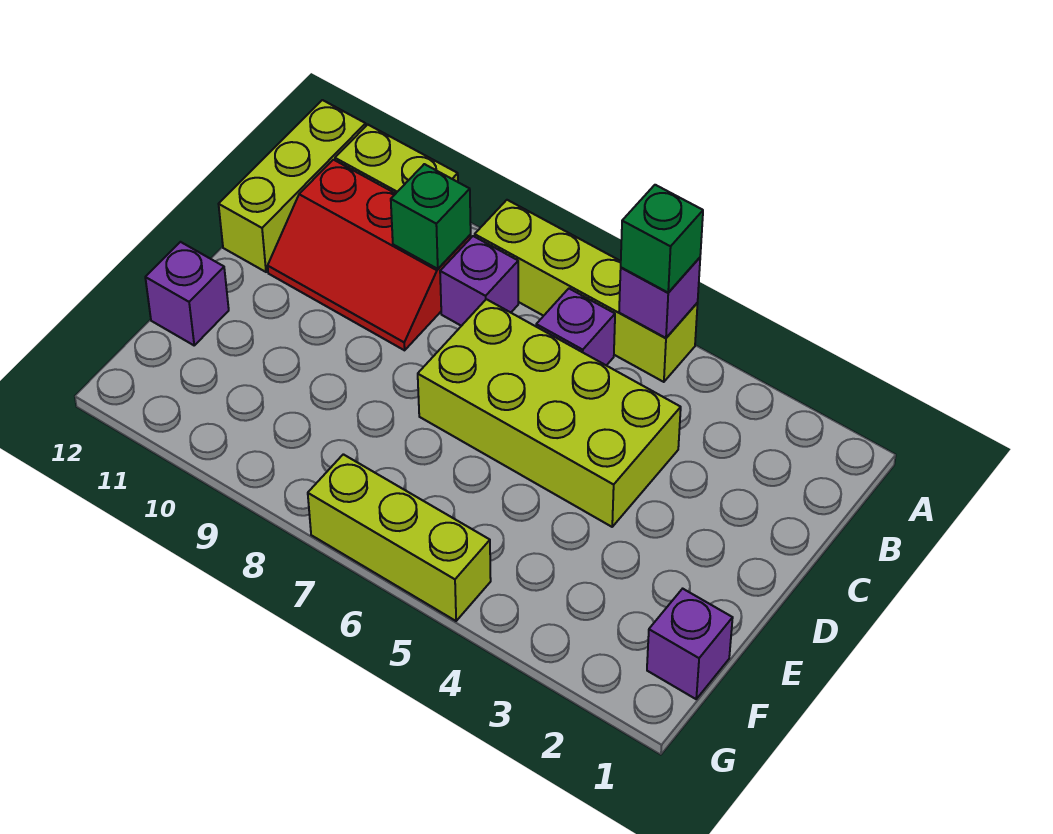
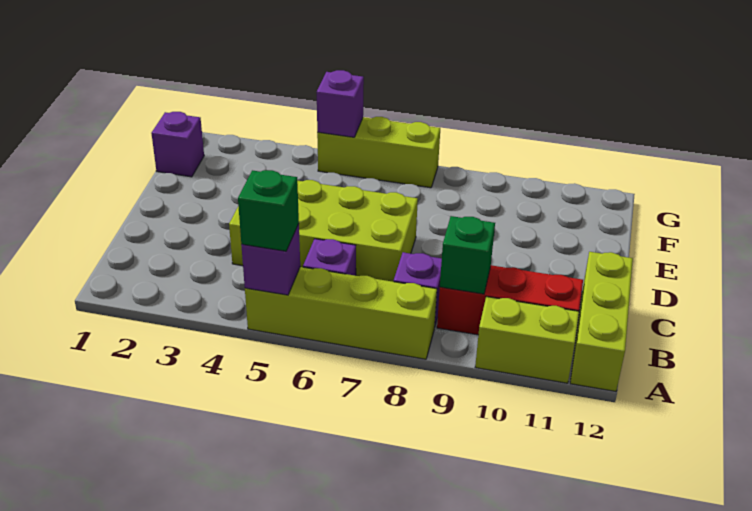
purple brick E12 level 1 -> purple brick G5 level 2

